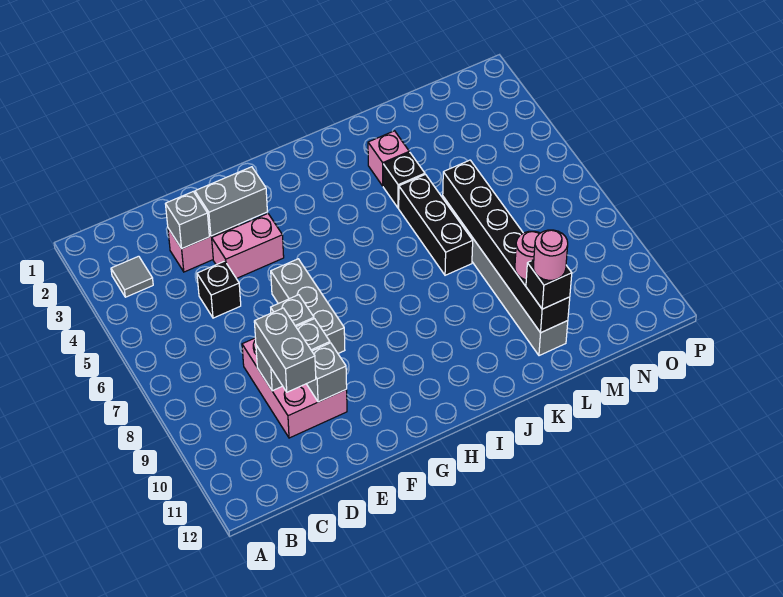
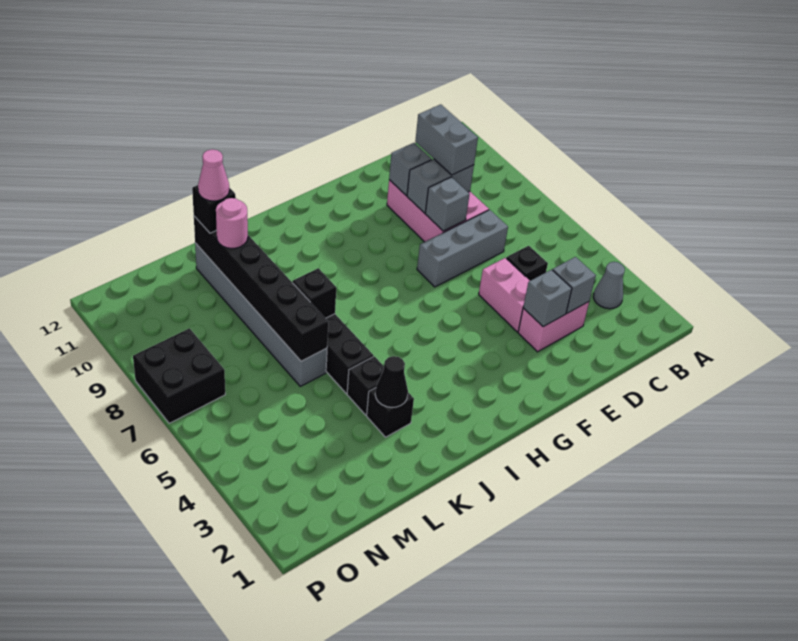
grey tile B3 level 1 -> grey cone B3 level 1
grey brick E3:F3 level 2 -> grey brick E3 level 2
pink brick E4:F4 level 1 -> pink brick E4:E5 level 1
grey brick F6:F8 level 1 -> grey brick D7:F7 level 1
pink brick K3 level 1 -> black brick K3 level 1
none -> black cone K3 level 2
none -> black brick K7 level 2
pink round brick L11 level 4 -> pink cone L11 level 4
none -> black brick O7:P8 level 1

